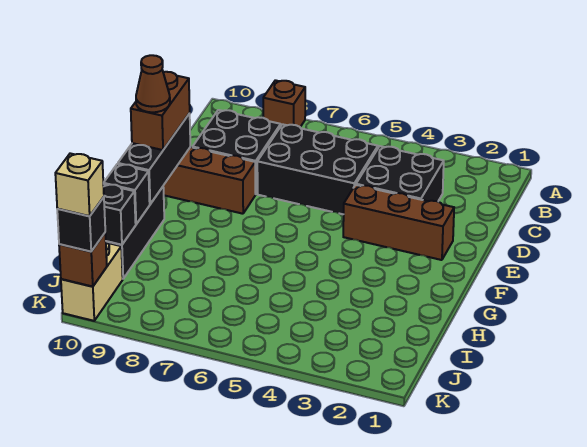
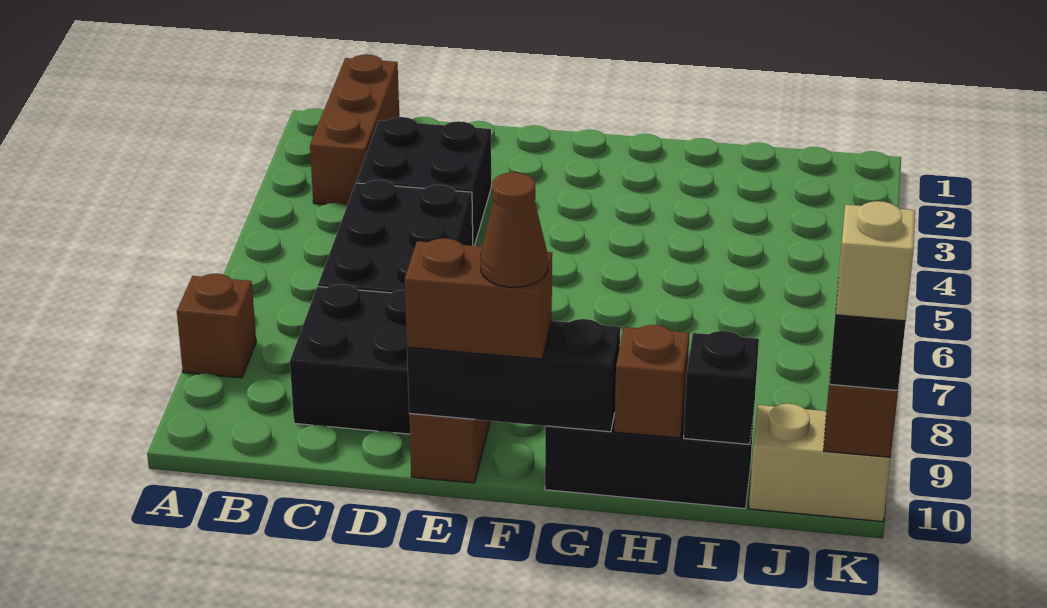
brown brick E2:E4 level 1 -> brown brick B1:B3 level 1
black brick H10 level 2 -> brown brick H10 level 2

